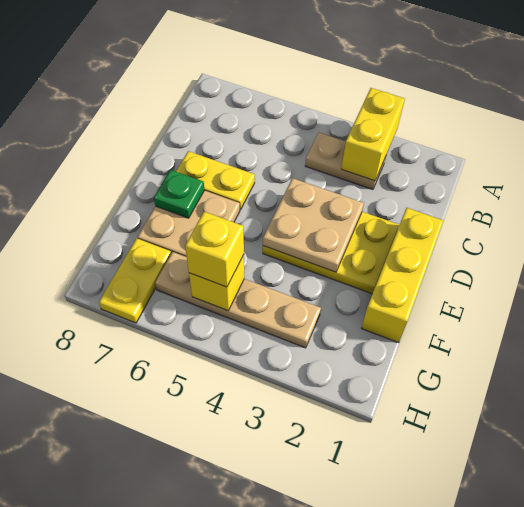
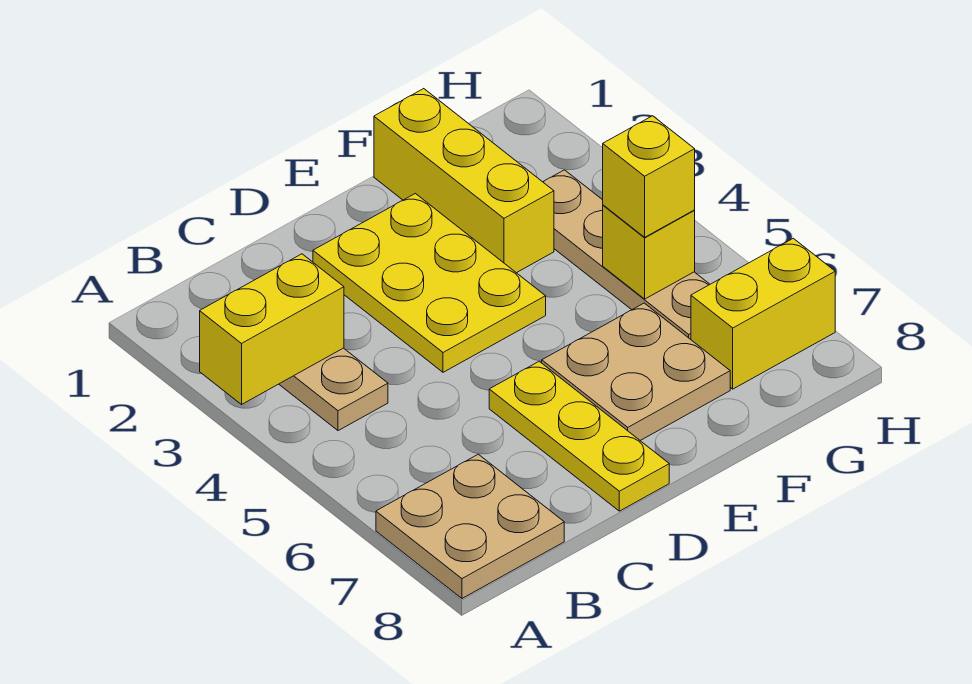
yellow brick D1:F1 level 1 -> yellow brick F1:F3 level 1
tan plate D3:E4 level 2 -> tan plate A7:B8 level 1
yellow plate D6:D7 level 1 -> yellow plate D6:D8 level 1
green plate E7 level 2 -> none
yellow plate G7:H7 level 1 -> yellow brick G7:H7 level 1

